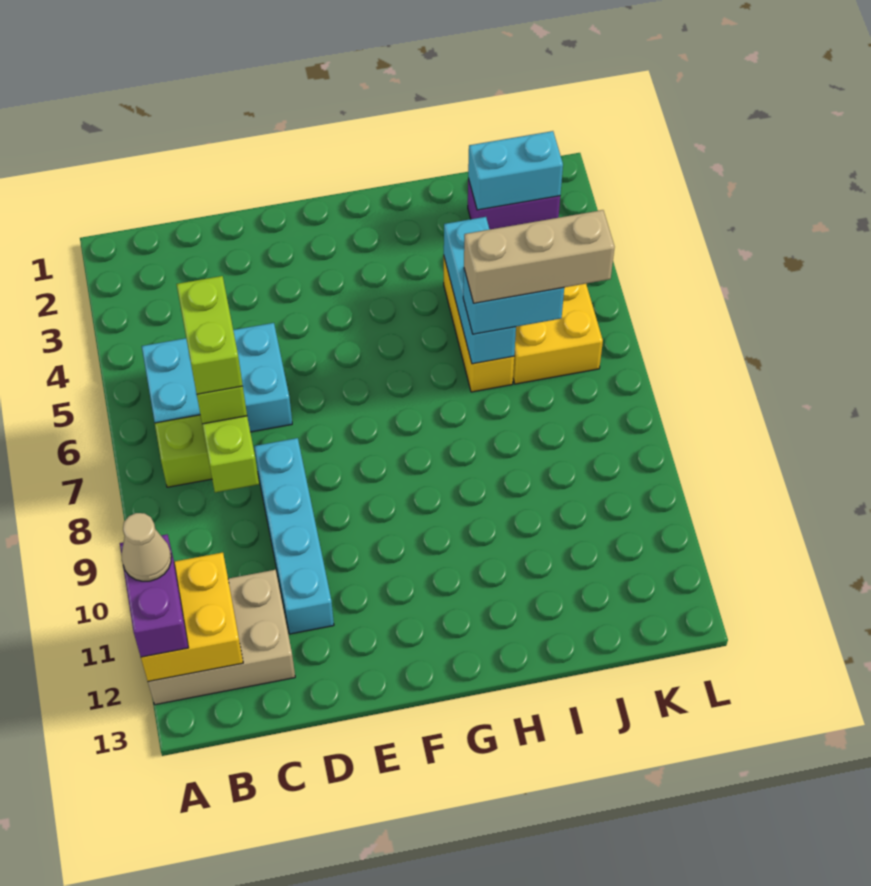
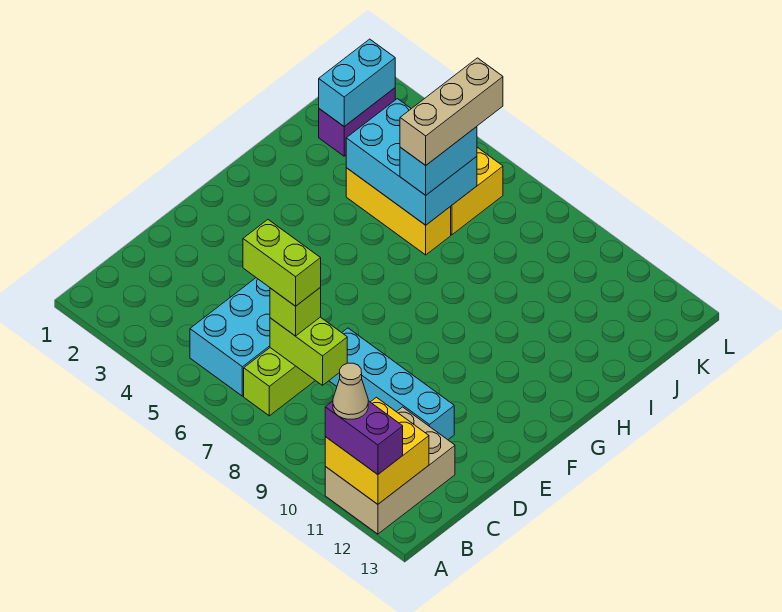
cyan brick I4:I6 level 2 -> cyan brick I4:J6 level 2

